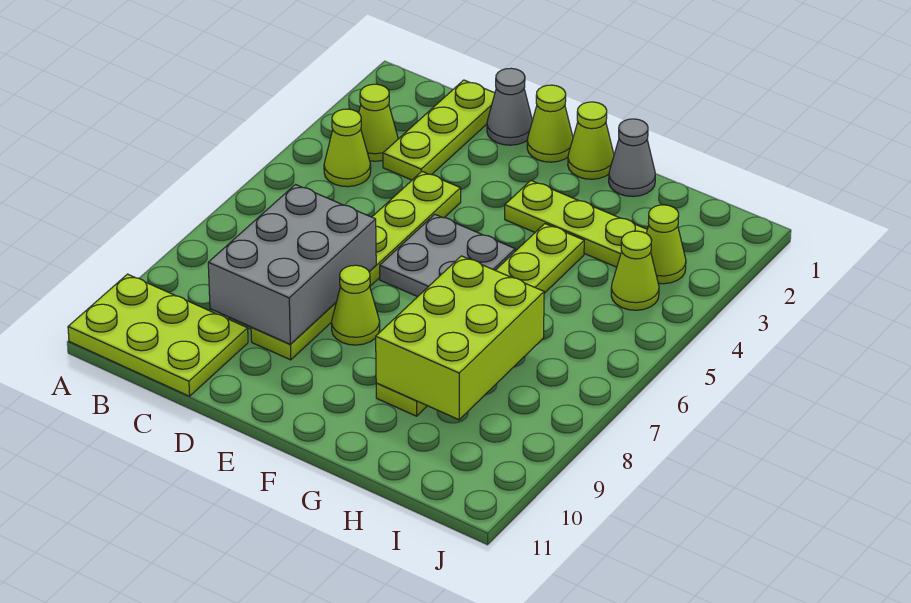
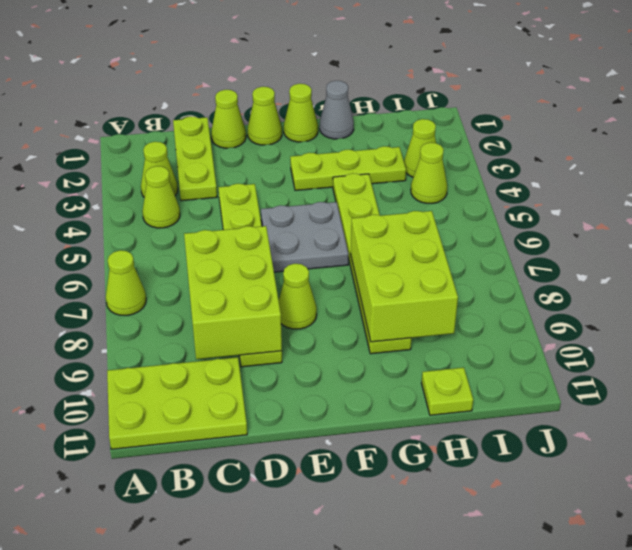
none -> lime cone A7 level 1
grey brick C7:D9 level 2 -> lime brick C7:D9 level 2
grey cone D1 level 1 -> lime cone D1 level 1
none -> lime plate H11 level 1

